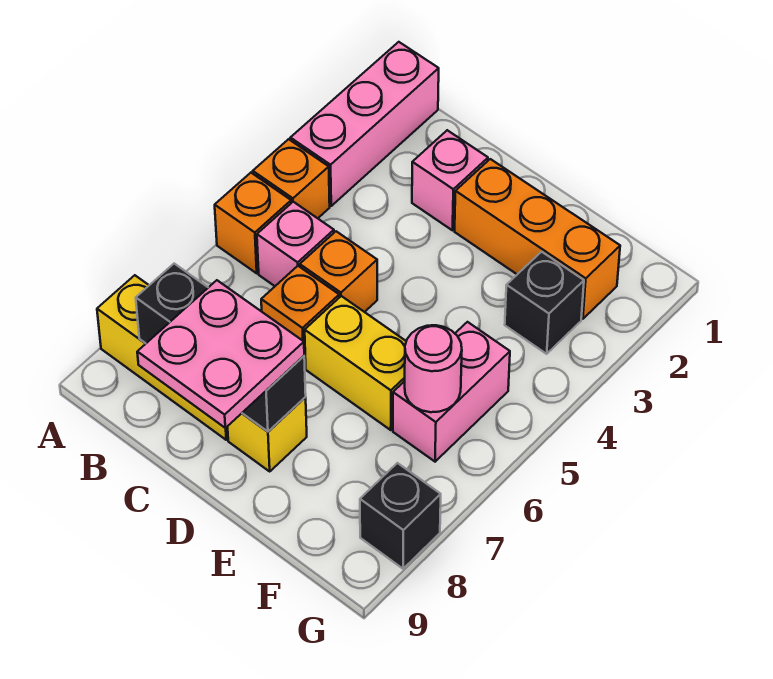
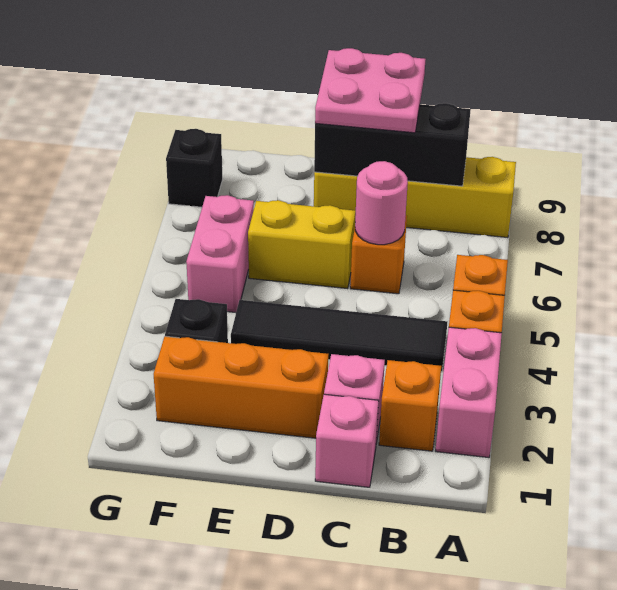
pink brick A1:A3 level 1 -> pink brick A2:A3 level 1
none -> black tile B4:E4 level 1
pink brick B5 level 1 -> pink brick C1 level 1
orange brick C5 level 1 -> orange brick B2 level 1
pink round brick F6 level 2 -> pink round brick C6 level 2

